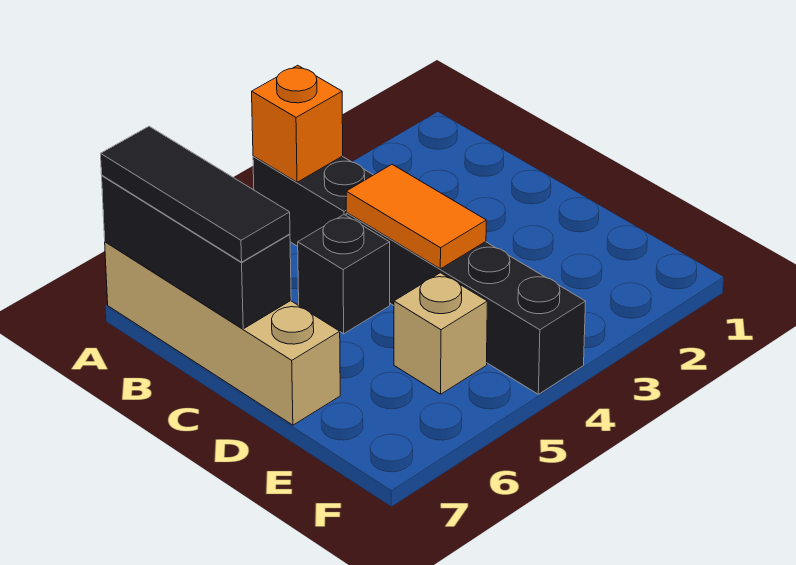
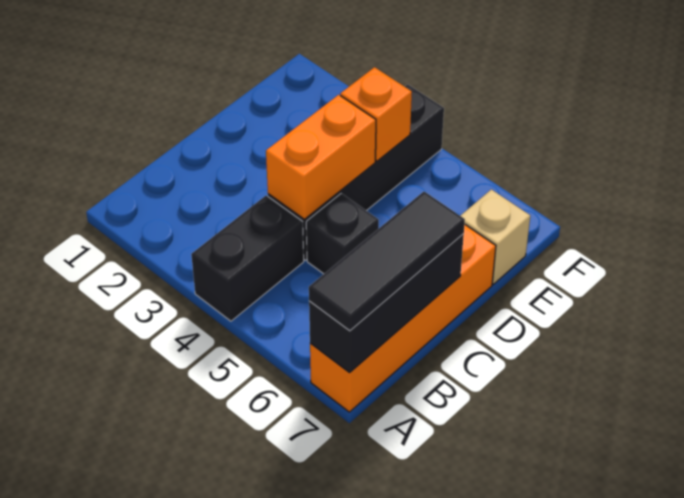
orange brick A4 level 2 -> orange brick E4 level 2
tan brick A7:D7 level 1 -> orange brick A7:D7 level 1
orange tile C4:D4 level 2 -> orange brick C4:D4 level 2
tan brick E5 level 1 -> tan brick E7 level 1

